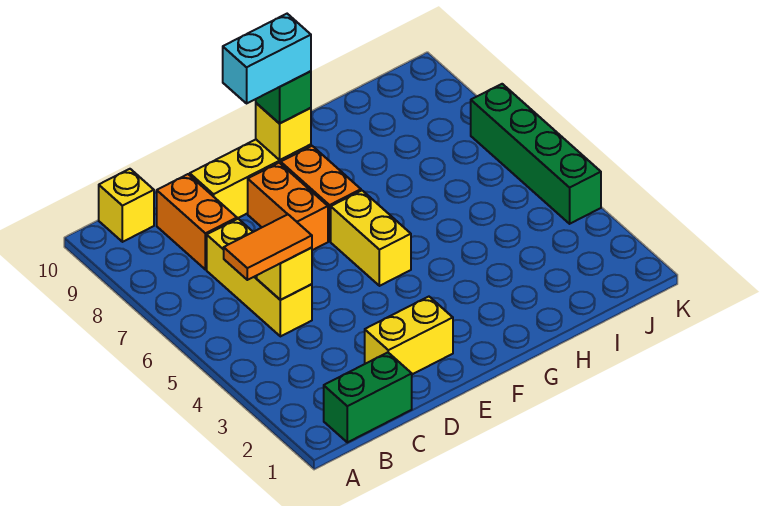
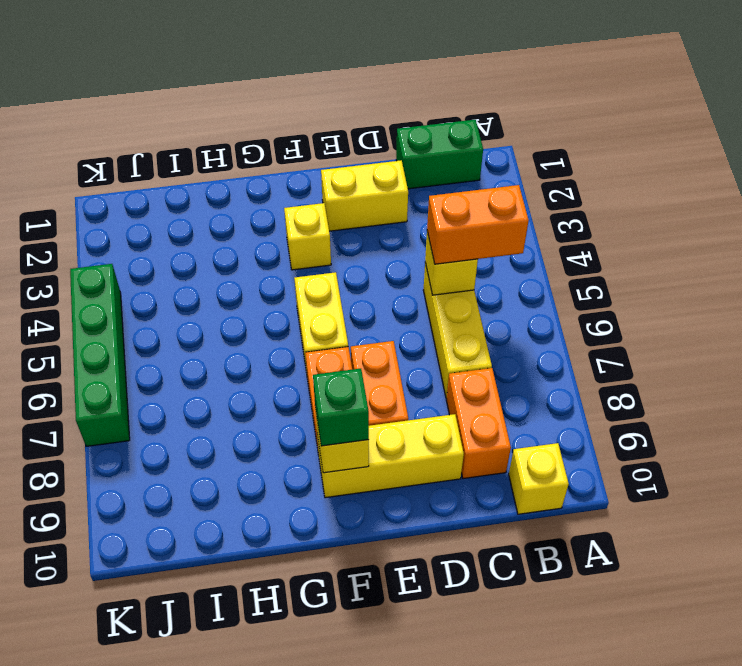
orange tile B5:C5 level 3 -> orange brick B5:C5 level 3
cyan brick E9:F9 level 4 -> none
none -> yellow brick F3 level 1

